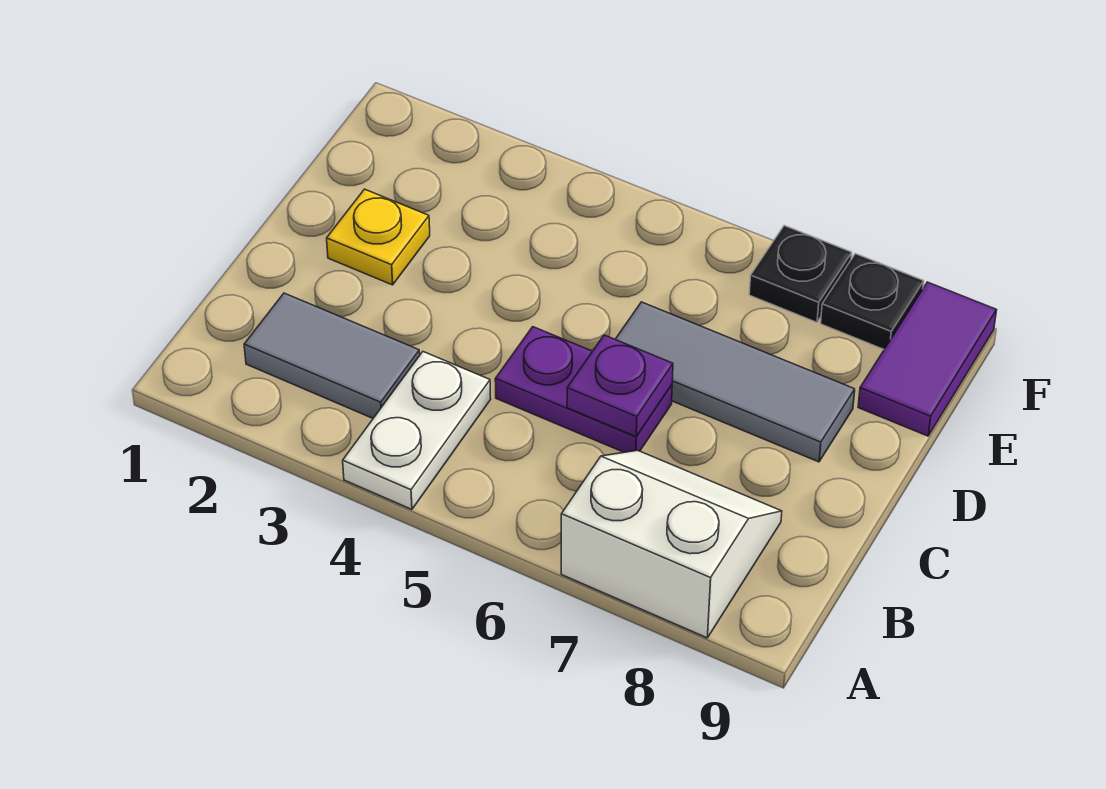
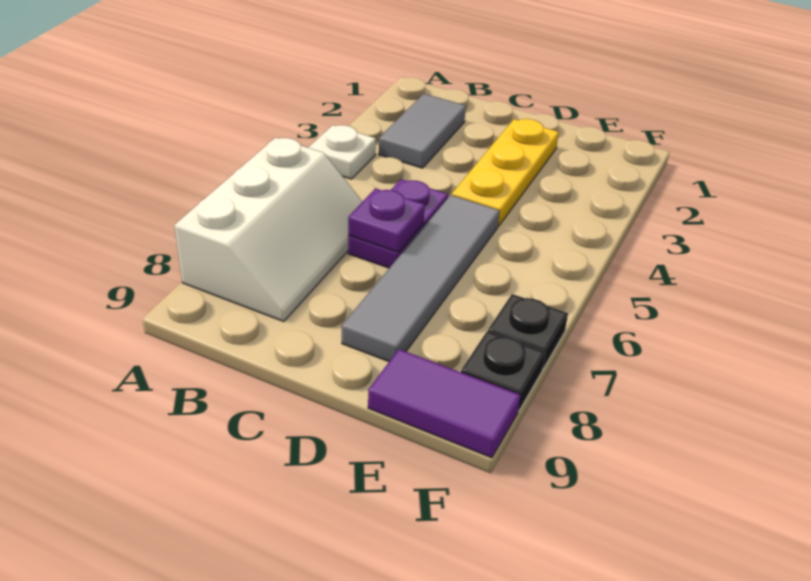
white plate A4:B4 level 1 -> white plate A4 level 1
white slope A7:B8 level 1 top A -> white slope A6:B8 level 1 top A
yellow plate D2 level 1 -> yellow plate D2:D4 level 1
grey tile D6:D8 level 1 -> grey tile D5:D8 level 1

